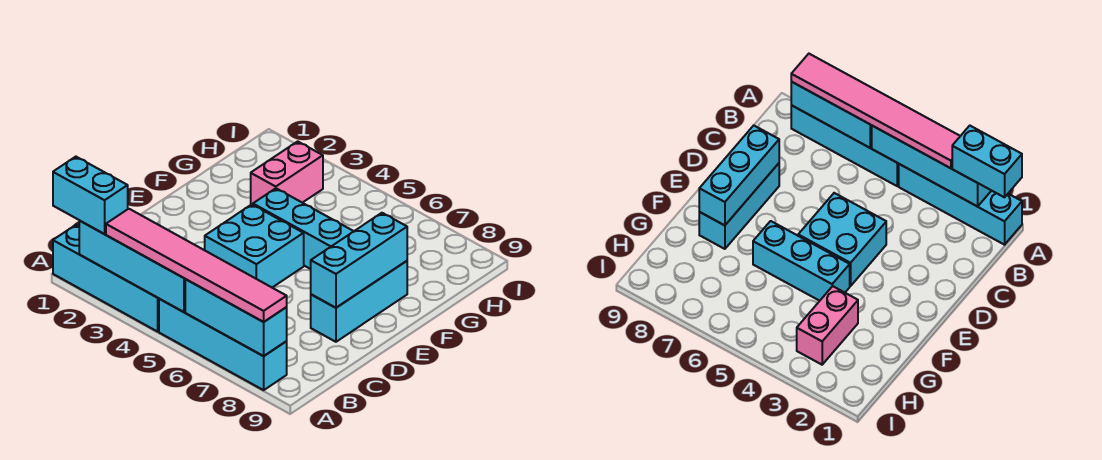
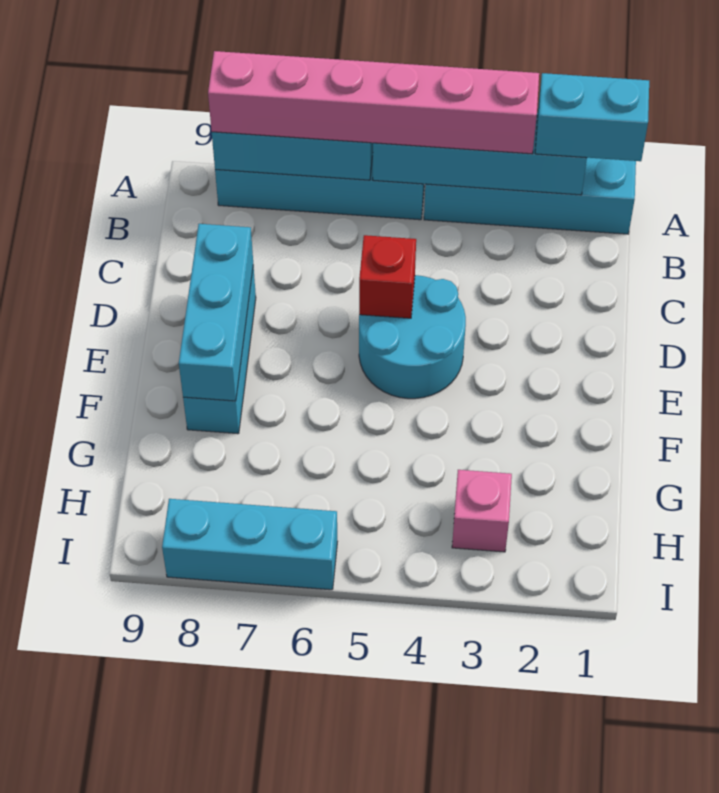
pink tile A3:A8 level 3 -> pink brick A3:A8 level 3
cyan brick D4:E5 level 1 -> cyan round brick D4:E5 level 1
none -> red brick D5 level 2
cyan brick F4:F6 level 1 -> cyan brick I6:I8 level 1
pink brick G3:H3 level 1 -> pink brick H3 level 1

